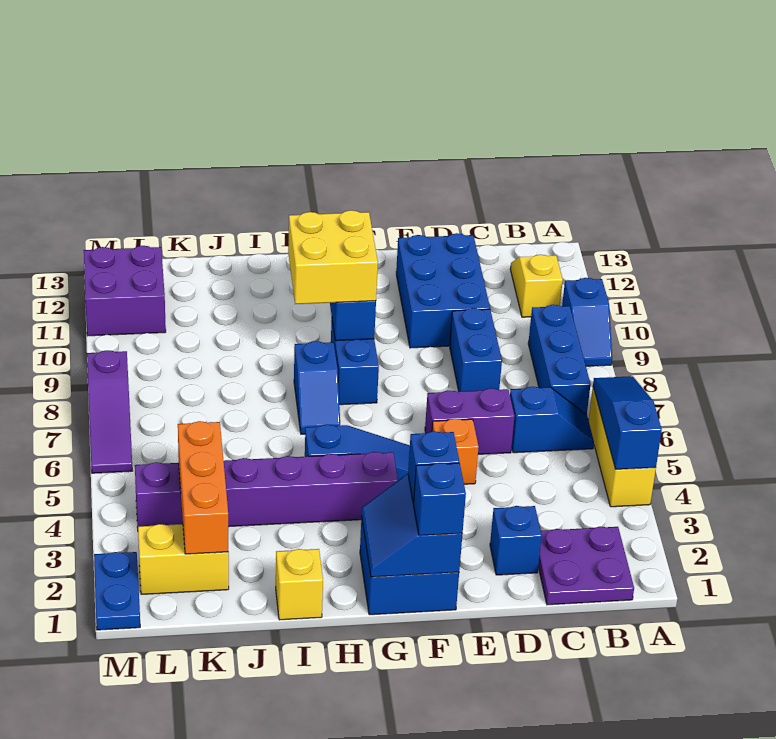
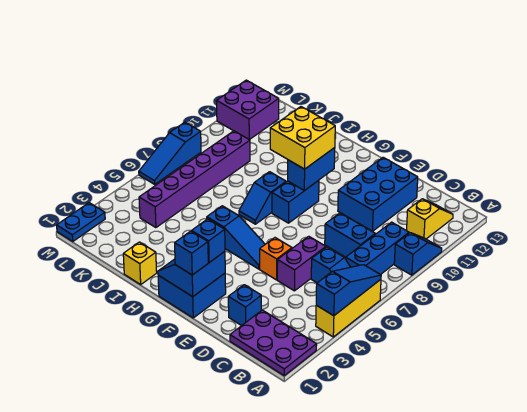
blue slope A9:A10 level 1 top 10 -> blue slope A9:A10 level 1 top 9
purple plate B1:C2 level 1 -> purple plate A1:C2 level 1
purple brick D6:E6 level 1 -> purple brick D5:D6 level 1
blue brick D8:D9 level 1 -> blue brick C8:D8 level 1
purple brick G4:L4 level 1 -> purple brick K4:K9 level 1
yellow brick K2:L2 level 1 -> none
orange brick K2:K4 level 2 -> none
purple slope M6:M8 level 1 top 8 -> blue slope M6:M8 level 1 top 8

